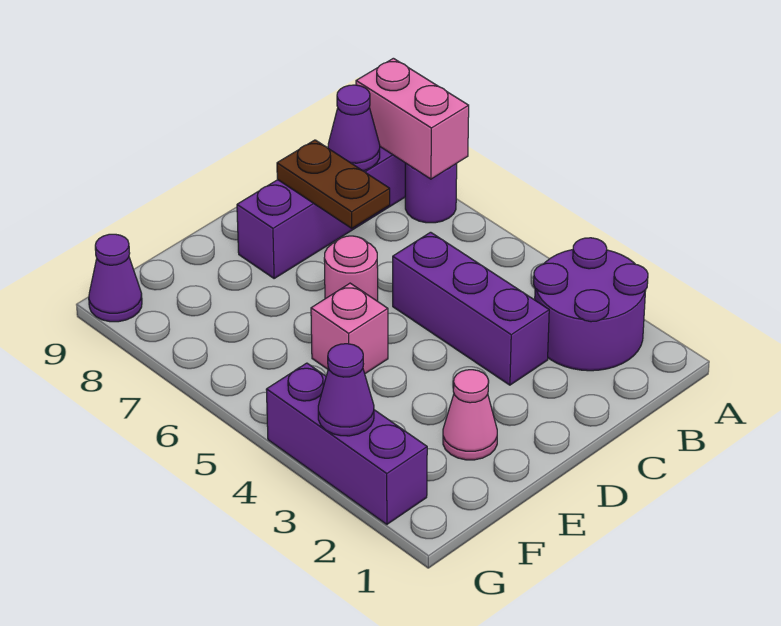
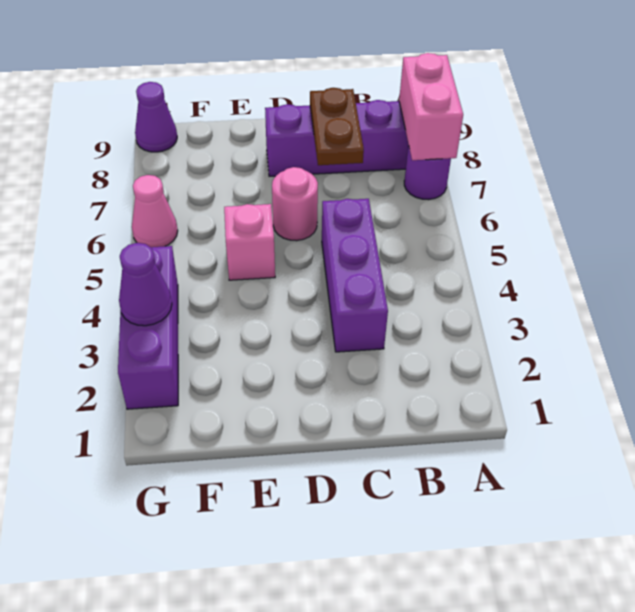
purple round brick A2:B3 level 1 -> none
purple cone B8 level 2 -> none
pink cone E2 level 1 -> pink cone G6 level 1

